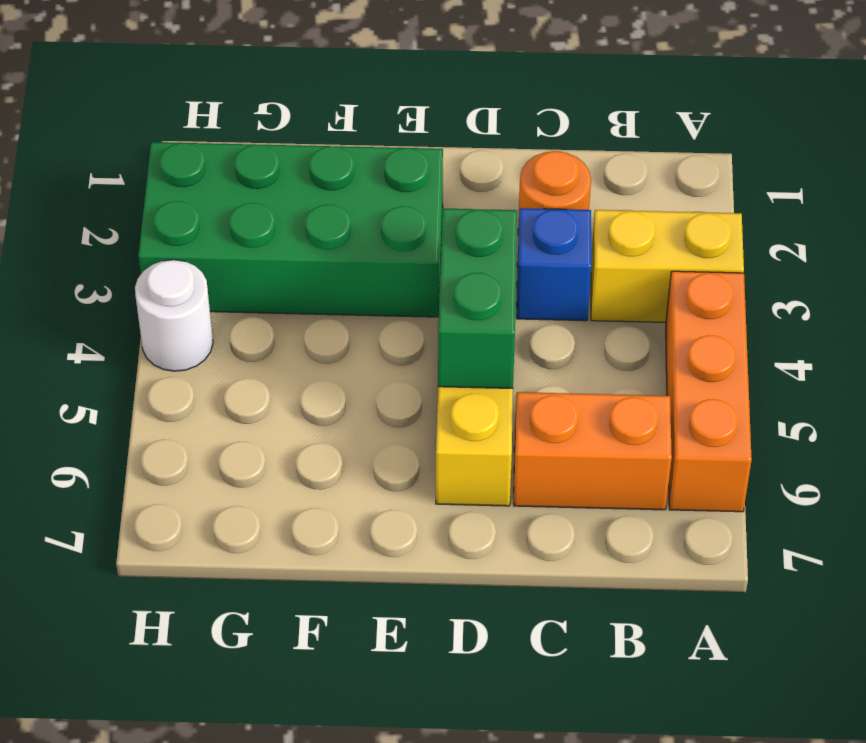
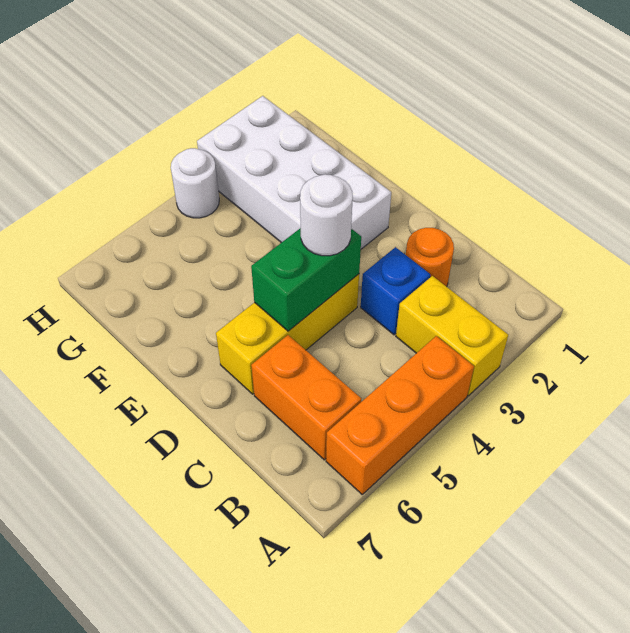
none -> white round brick D4 level 3
green brick E2:H3 level 1 -> white brick E2:H3 level 1

